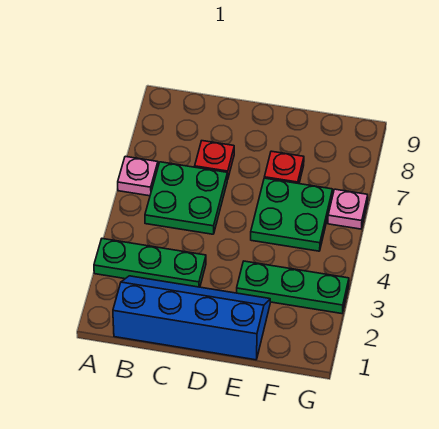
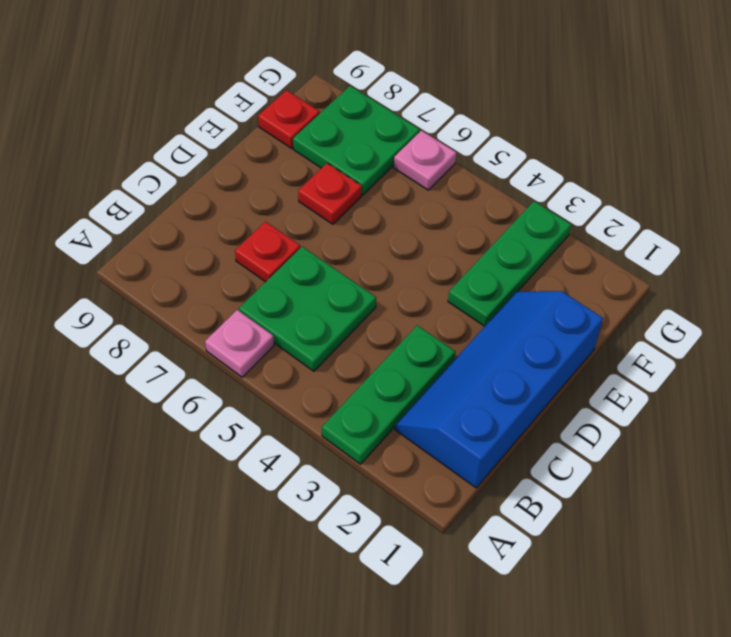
green plate E5:F6 level 1 -> green plate F7:G8 level 1
none -> red plate F9 level 1

